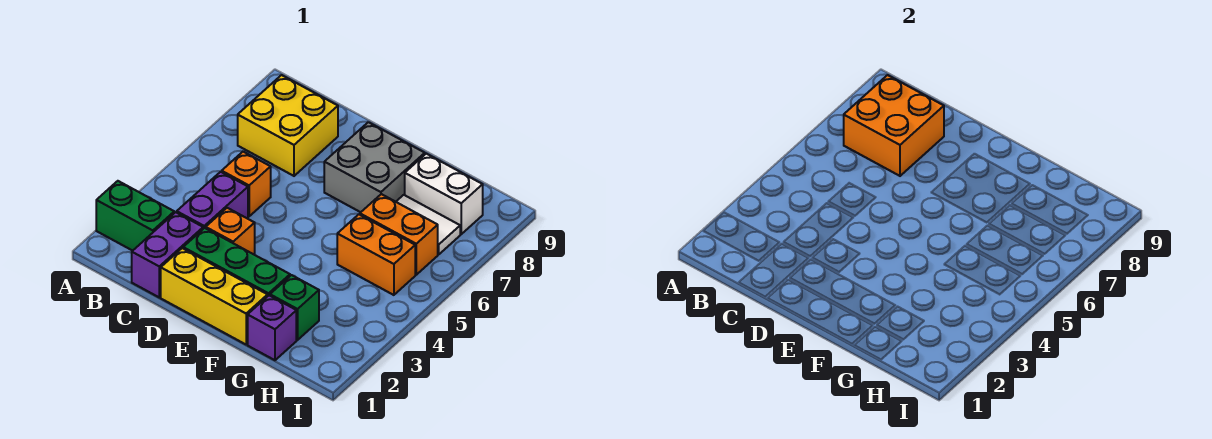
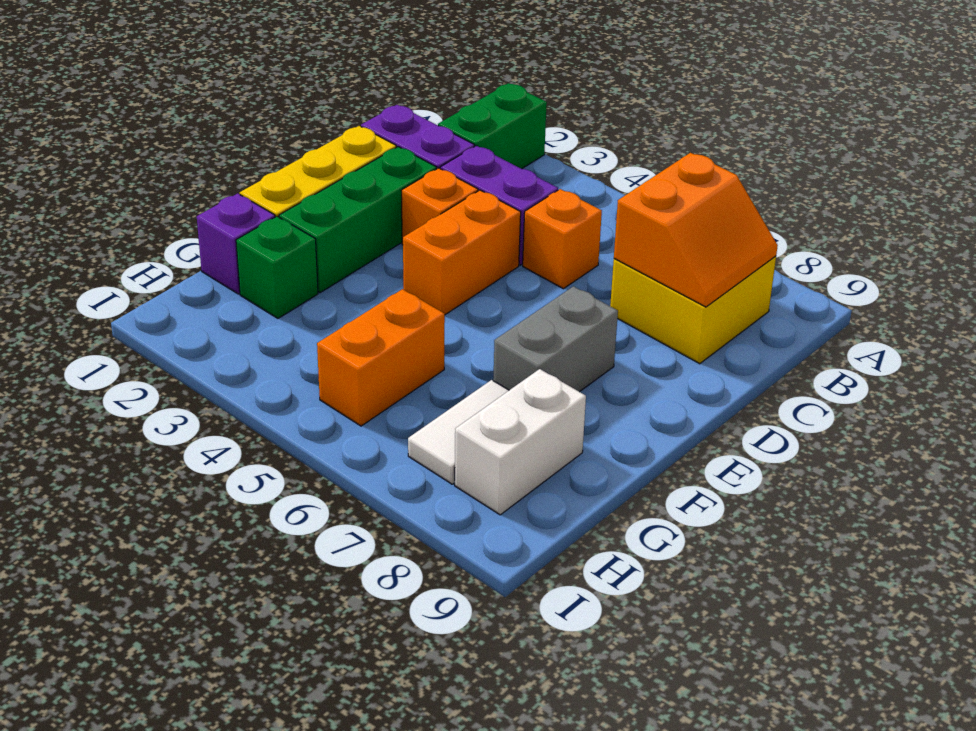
orange brick B7:C8 level 2 -> orange slope B7:C8 level 2 top 7
grey brick E7:F8 level 1 -> grey brick E7:F7 level 1
orange brick G6:H6 level 1 -> orange brick D4:E4 level 1

